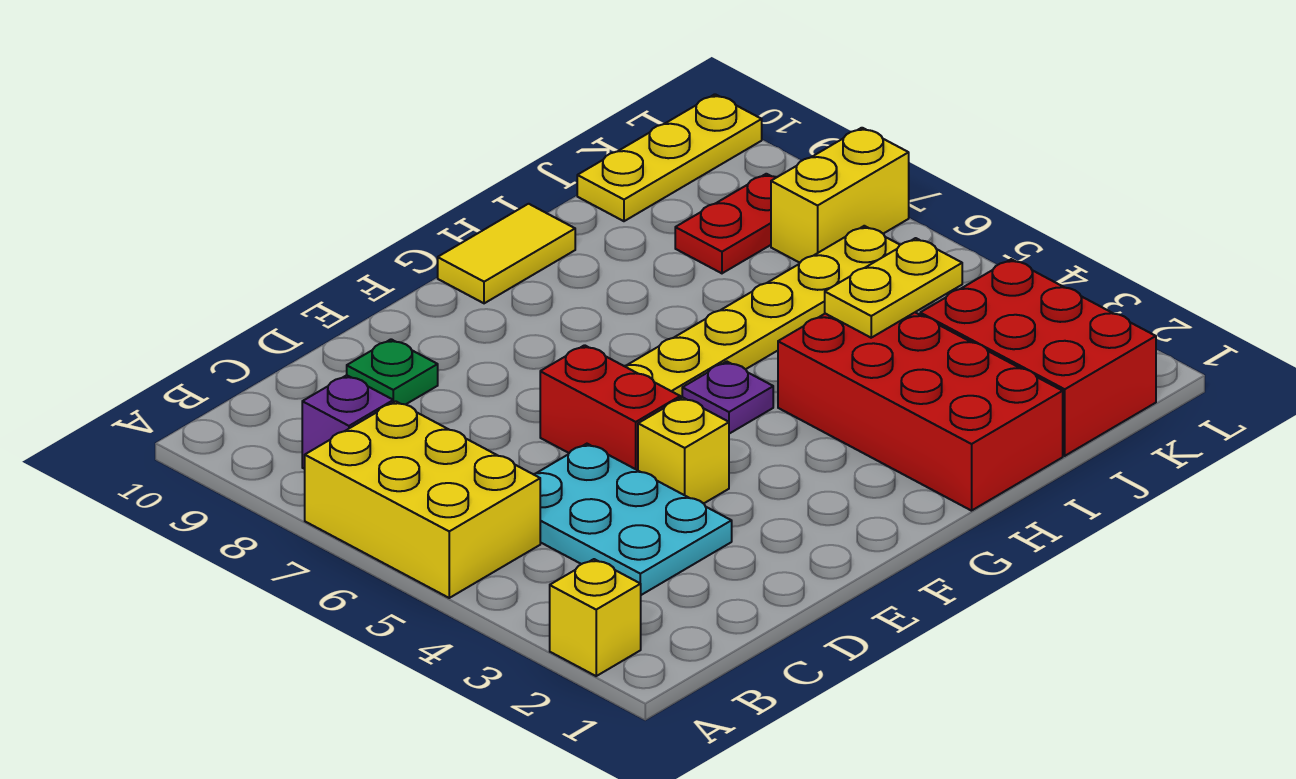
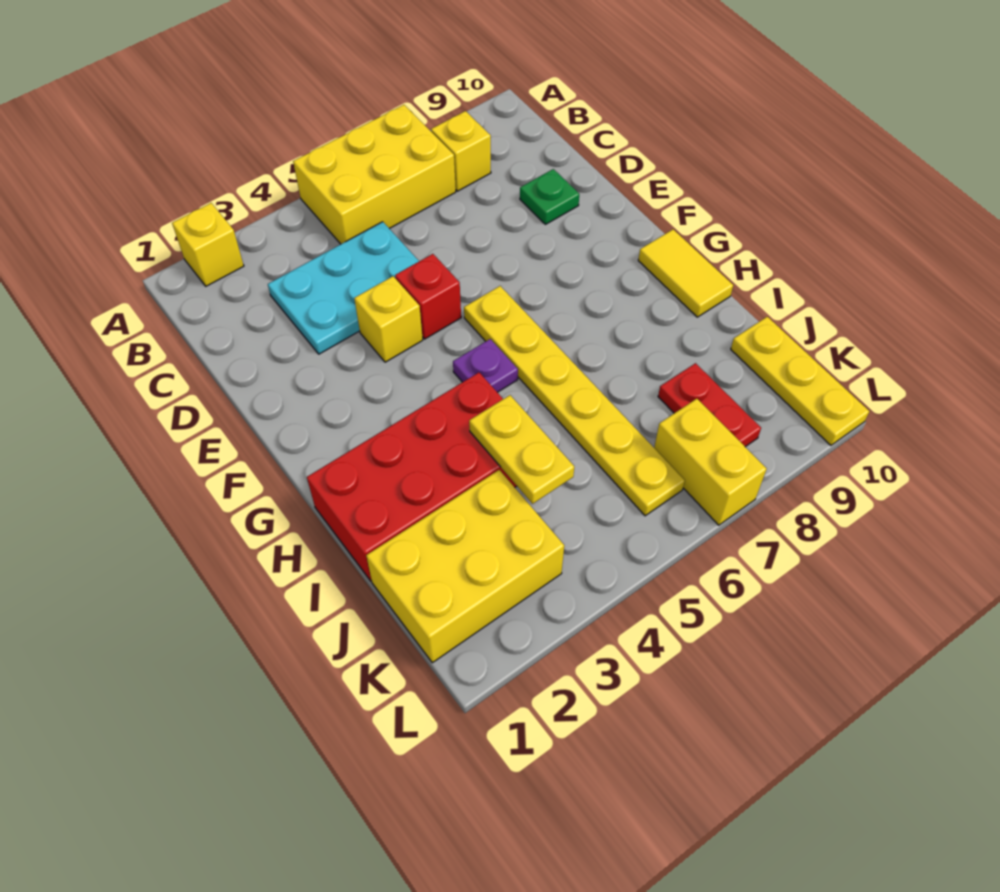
purple brick B8 level 1 -> yellow brick B8 level 1
red brick E5:E6 level 1 -> red brick E5 level 1
red brick J1:K3 level 1 -> yellow brick J1:K3 level 1

